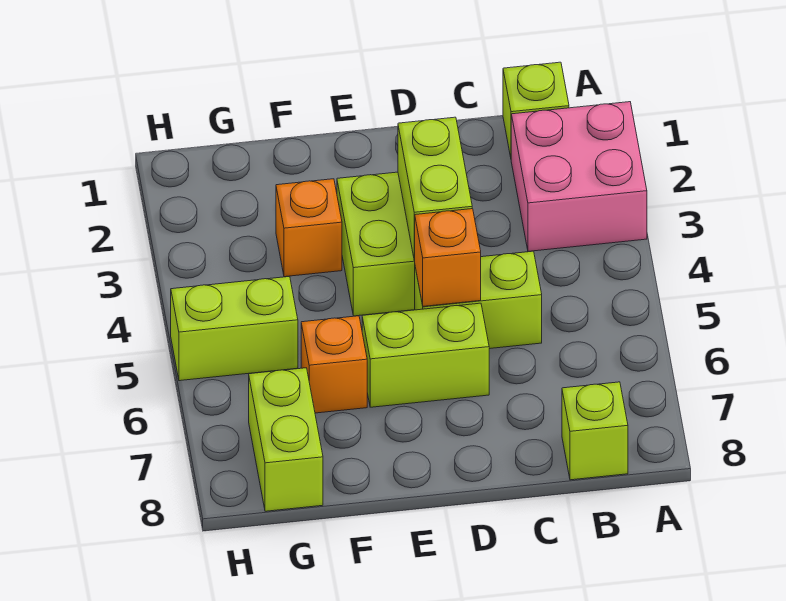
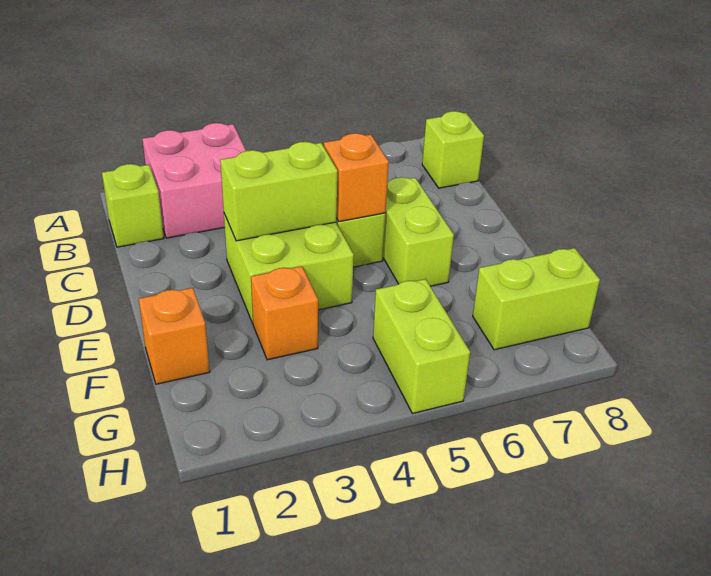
orange brick F6 level 1 -> orange brick F1 level 1

